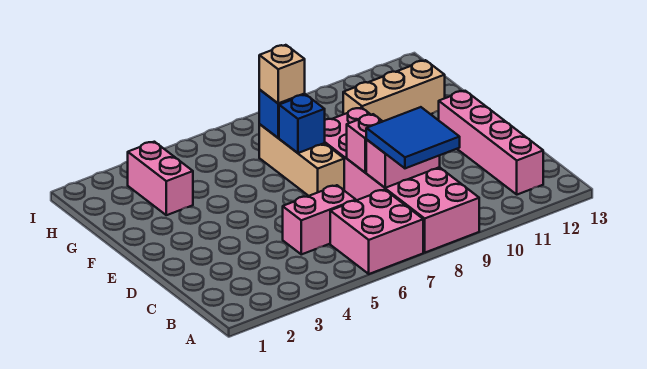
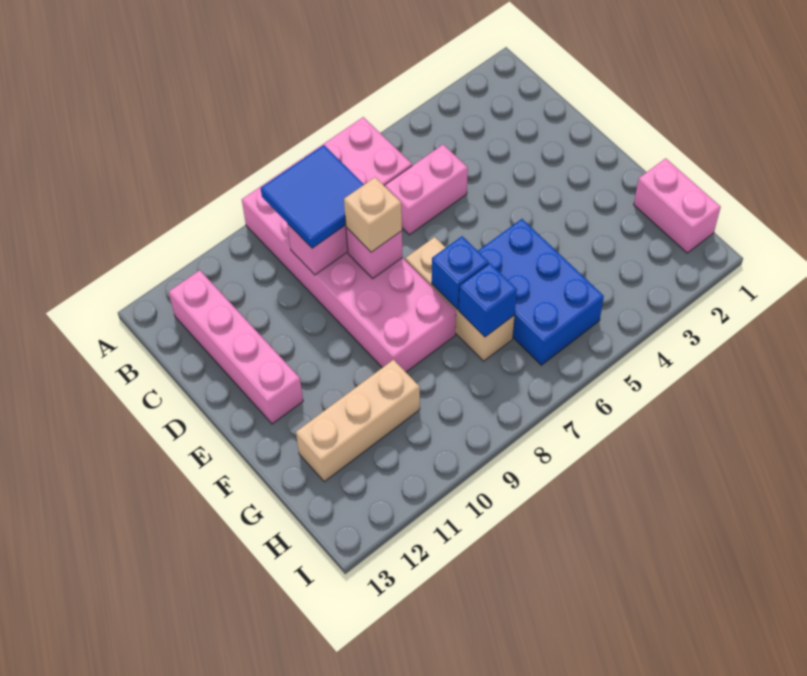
none -> blue brick F5:H6 level 1
pink brick G3:H3 level 1 -> pink brick G1:H1 level 1
tan brick G7 level 3 -> tan brick D8 level 3

